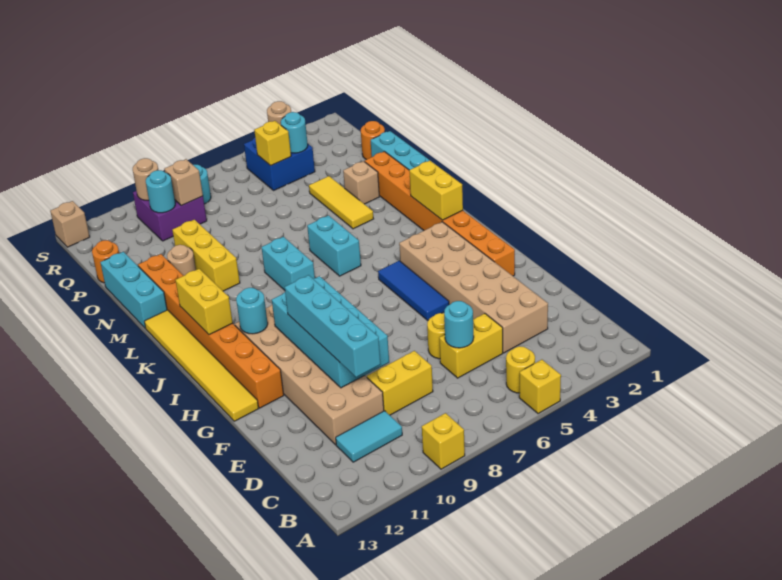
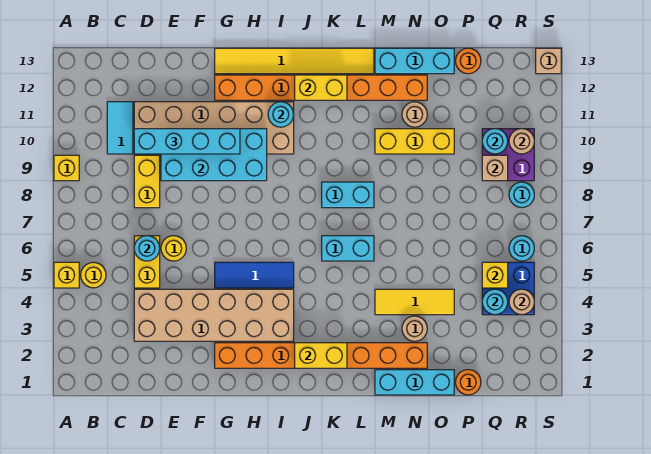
tan brick N3 level 1 -> tan round brick N3 level 1
none -> cyan round brick R6 level 1

